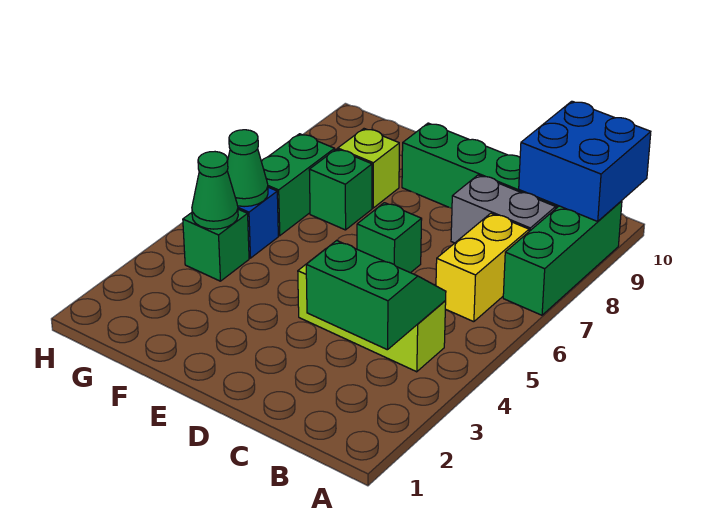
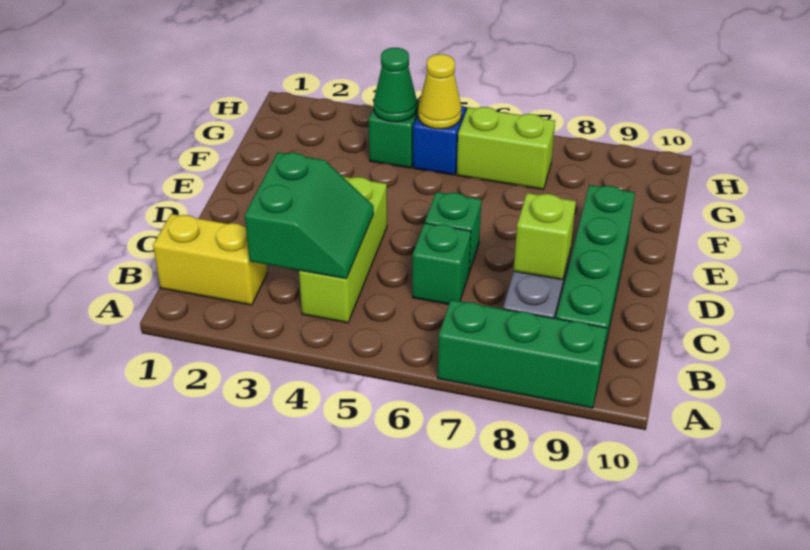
blue brick A9:B10 level 2 -> none
yellow brick B6:B7 level 1 -> yellow brick B1:B2 level 1
green brick F7 level 1 -> green brick C6 level 1
lime brick F8 level 1 -> lime brick C8 level 2
green cone G5 level 2 -> yellow cone G5 level 2
green brick G6:G7 level 1 -> lime brick G6:G7 level 1

